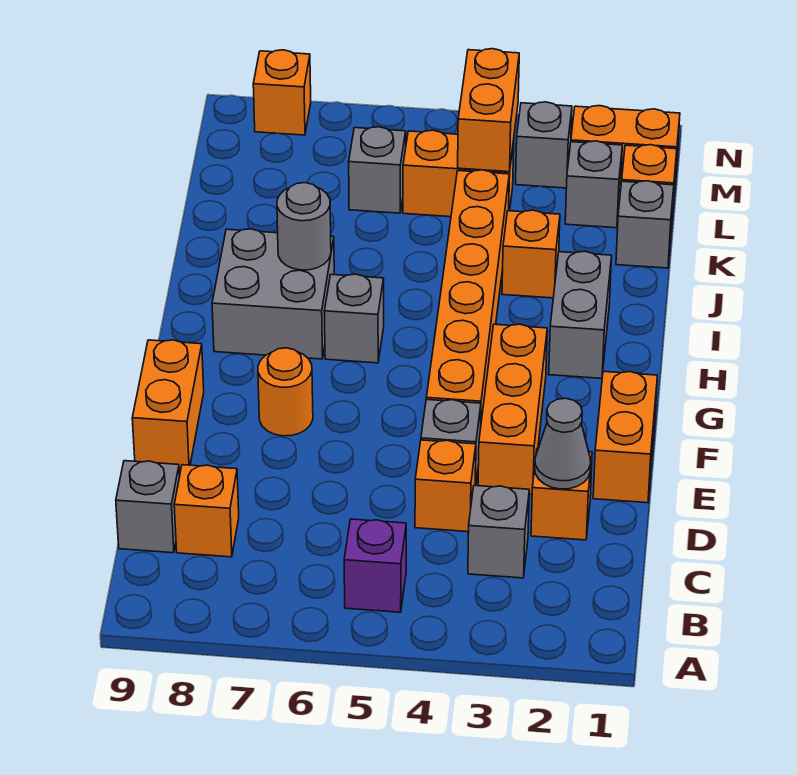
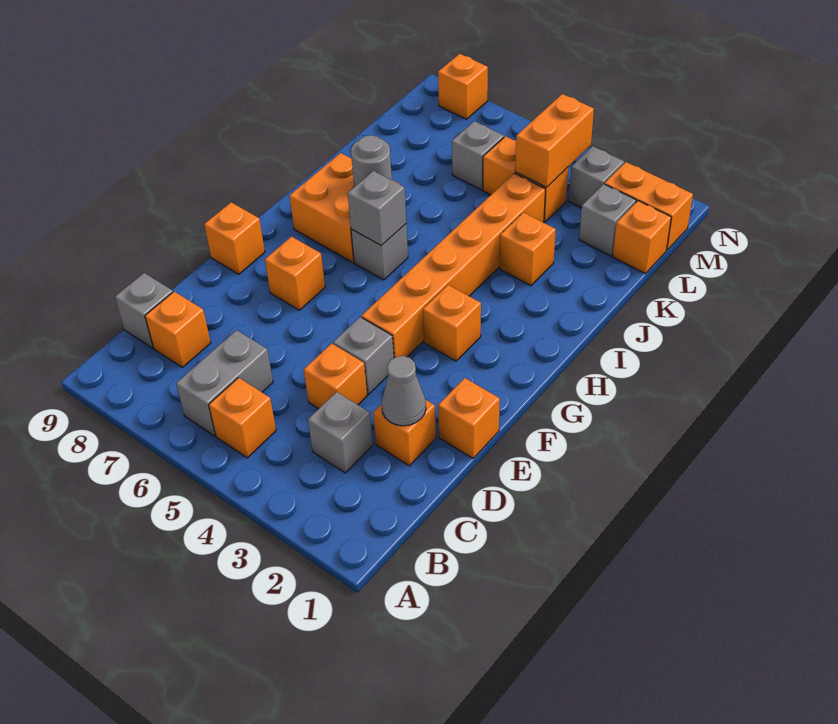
purple brick B5 level 1 -> orange brick B5 level 1
orange brick E1:F1 level 1 -> orange brick E1 level 1
orange brick E3:G3 level 1 -> orange brick G3 level 1
orange brick E9:F9 level 1 -> orange brick F9 level 1
orange round brick F7 level 1 -> orange brick F7 level 1
grey brick H2:I2 level 1 -> grey brick B6:C6 level 1
grey brick H7:I8 level 1 -> orange brick H7:I8 level 1
grey brick K1 level 1 -> grey brick H6 level 2

